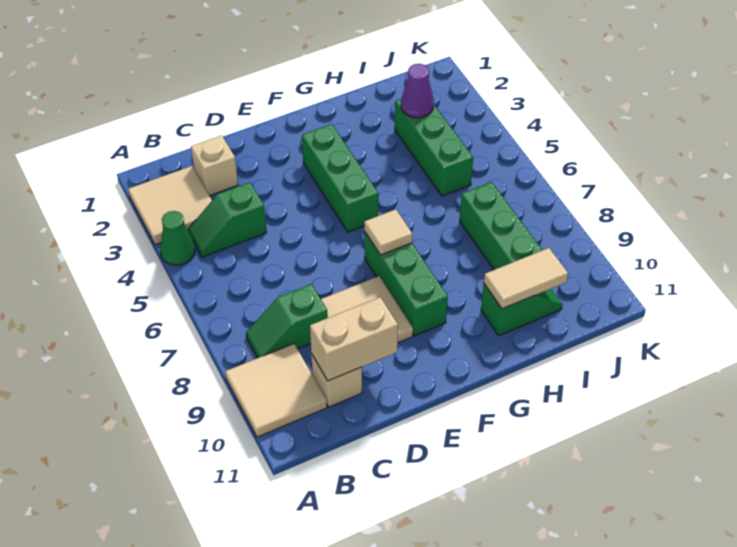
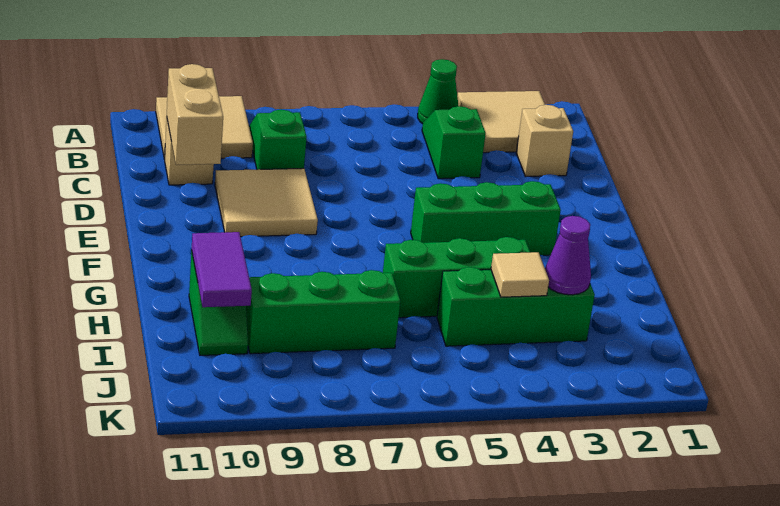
green brick F7:F9 level 1 -> green brick H4:H6 level 1
tan tile F7 level 2 -> tan tile I4 level 2
tan tile H10:I10 level 2 -> purple tile H10:I10 level 2

